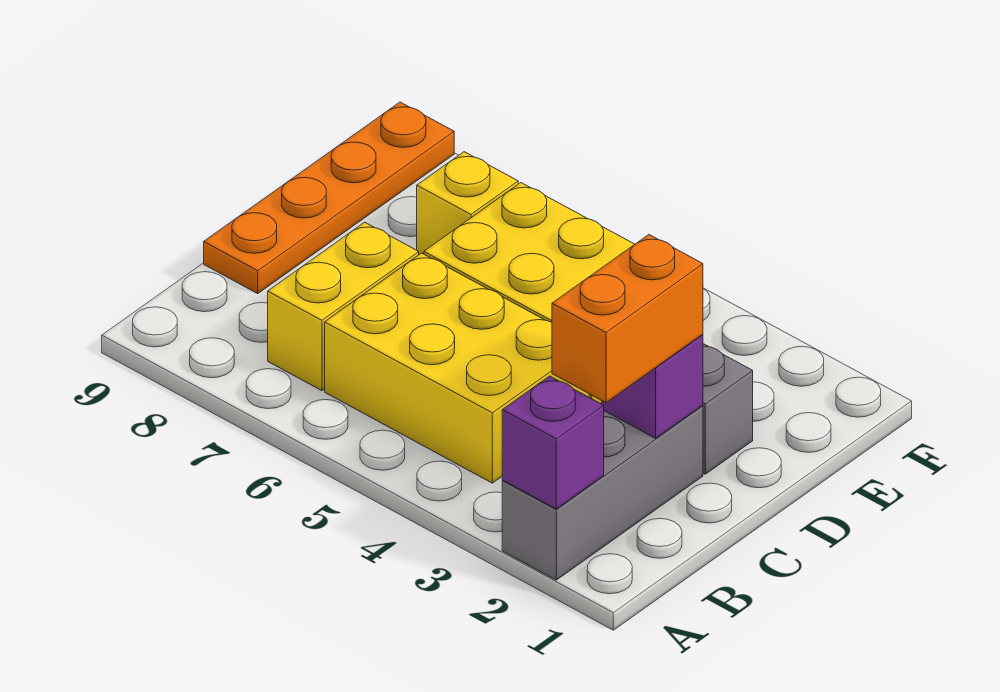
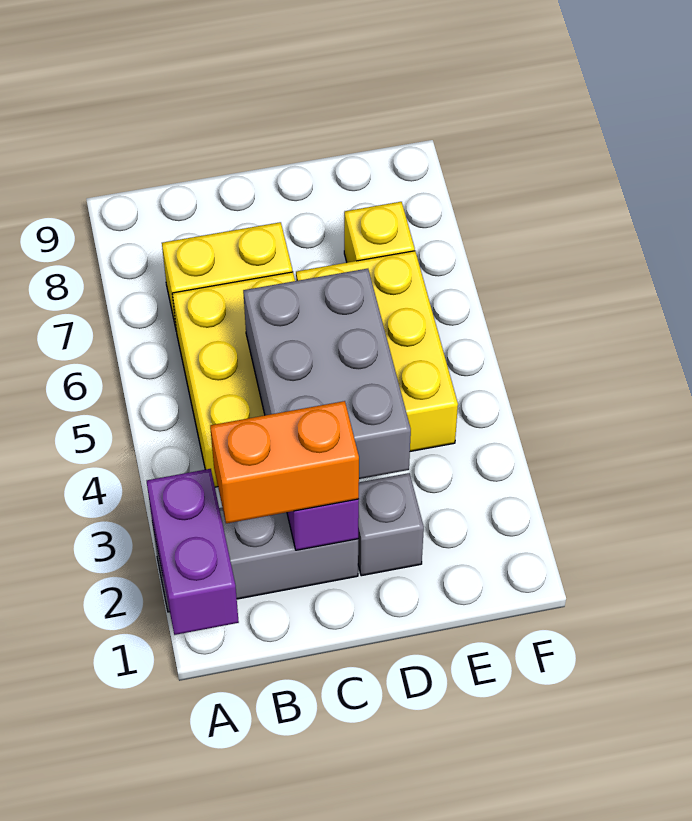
purple brick A2 level 2 -> purple brick A1:A2 level 2
none -> grey brick C3:D5 level 2
orange plate C9:F9 level 1 -> none

